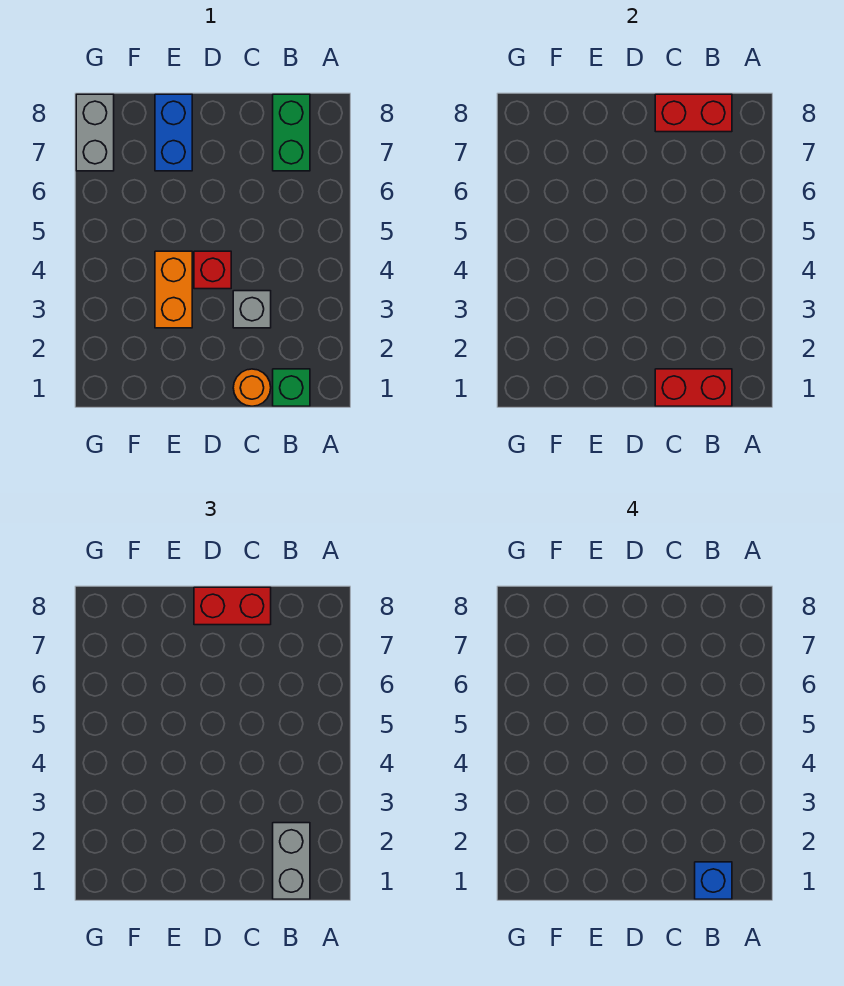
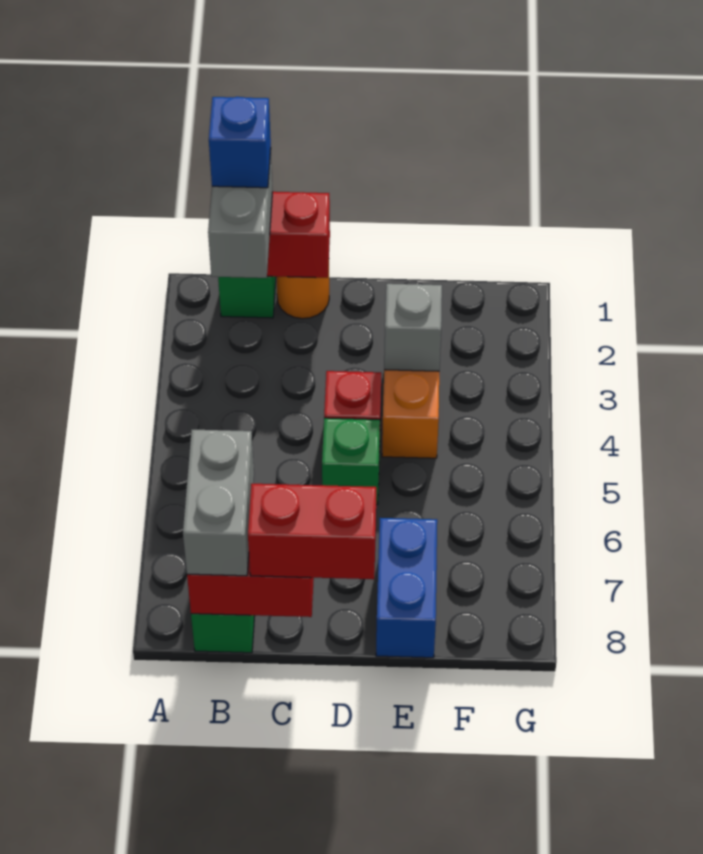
grey brick C3 level 1 -> grey brick E3 level 2
none -> green brick D5 level 1
grey brick G7:G8 level 1 -> grey brick B7:B8 level 3

